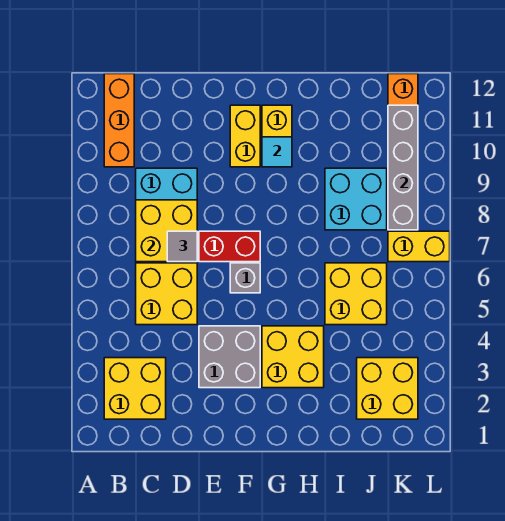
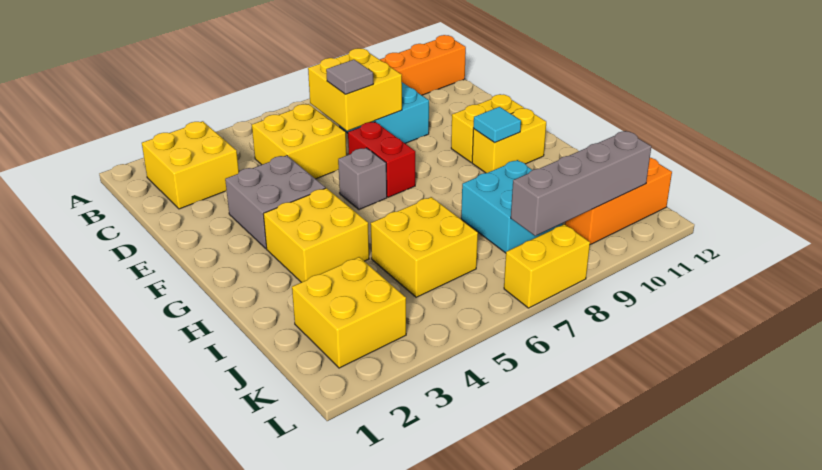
yellow brick K7:L7 level 1 -> yellow brick L7:L8 level 1

